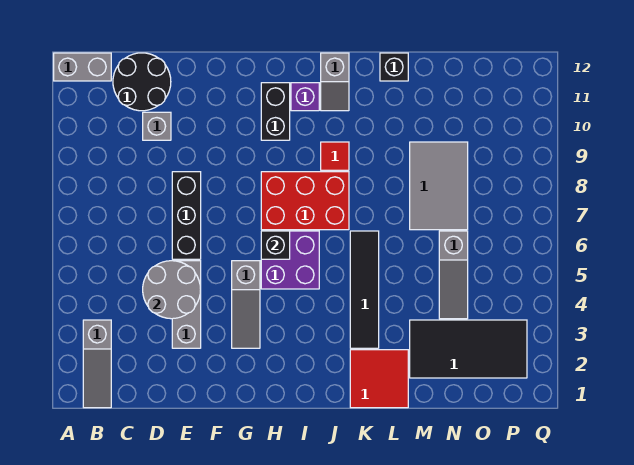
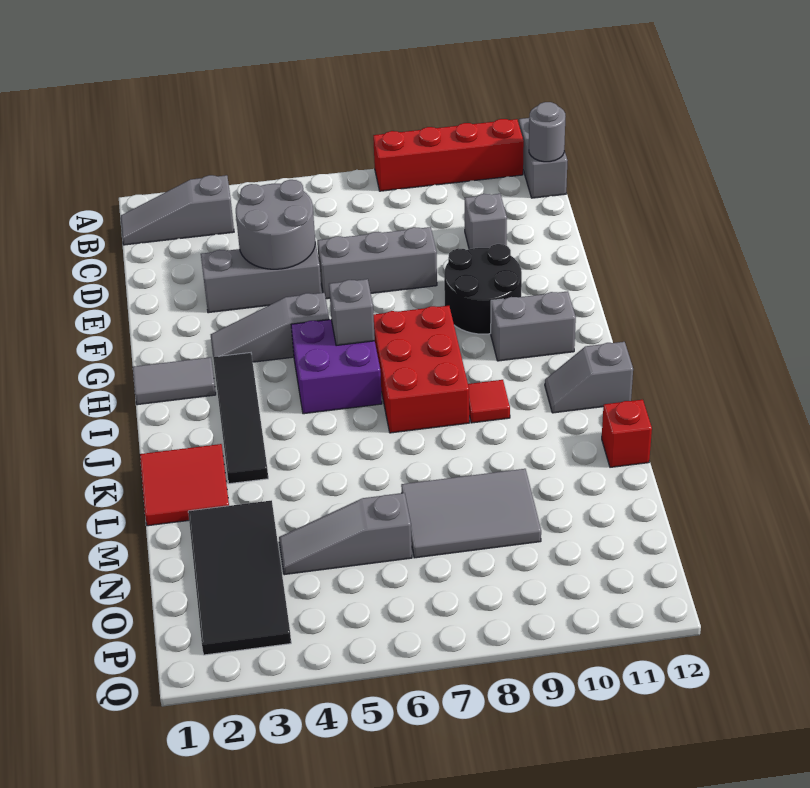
none -> red brick A8:A11 level 1
none -> grey round brick B12 level 2
black round brick C11:D12 level 1 -> black round brick F9:G10 level 1
black brick E6:E8 level 1 -> grey brick E6:E8 level 1
none -> grey tile H1:H2 level 1
black brick H6 level 2 -> grey brick H6 level 2
black brick H10:H11 level 1 -> grey brick H10:H11 level 1
purple brick I11 level 1 -> none
black tile K3:K6 level 1 -> black tile H3:K3 level 1
black brick L12 level 1 -> red brick L12 level 1

